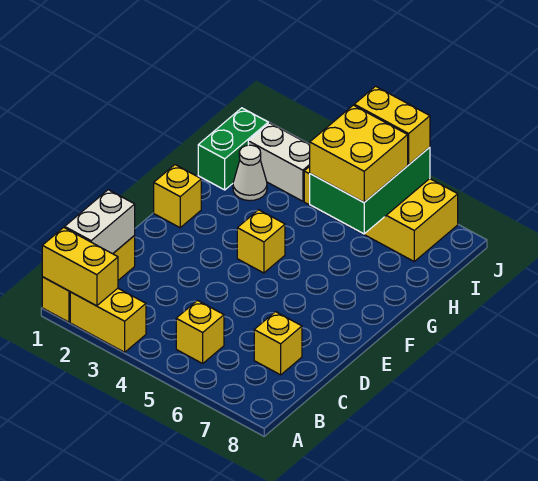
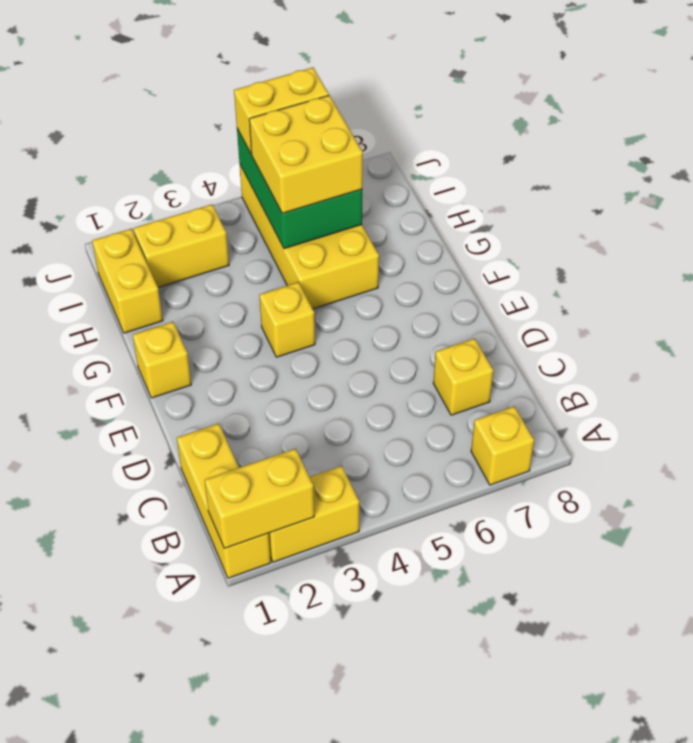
white brick B1:C1 level 2 -> none
yellow brick B5 level 1 -> yellow brick A7 level 1
green brick H1:I1 level 1 -> yellow brick H1:I1 level 1
white cone H2 level 1 -> none
white brick I2:I3 level 1 -> yellow brick I2:I3 level 1
yellow brick I4:J7 level 1 -> yellow brick G5:J6 level 1

